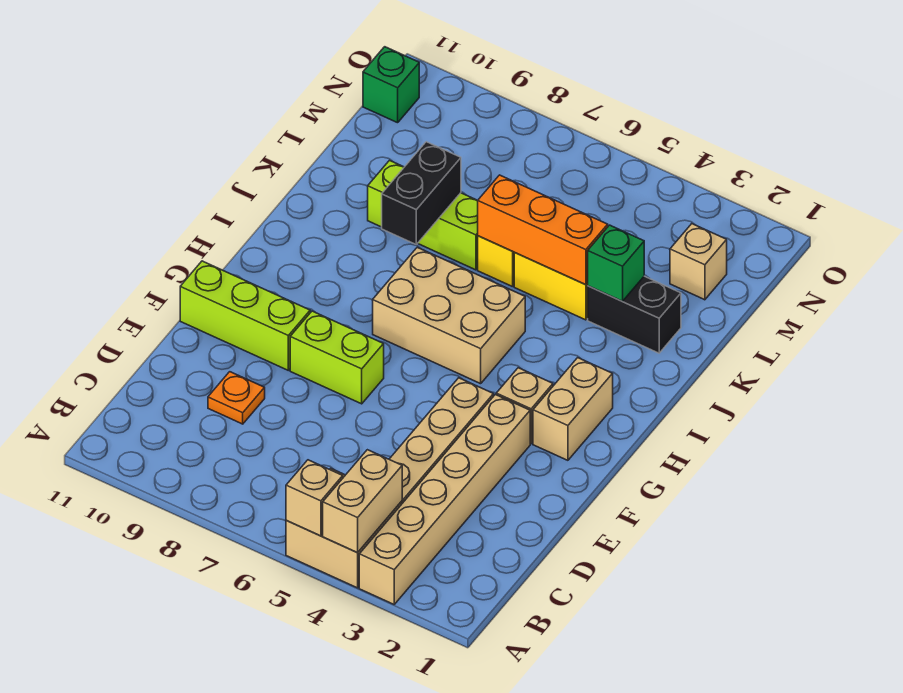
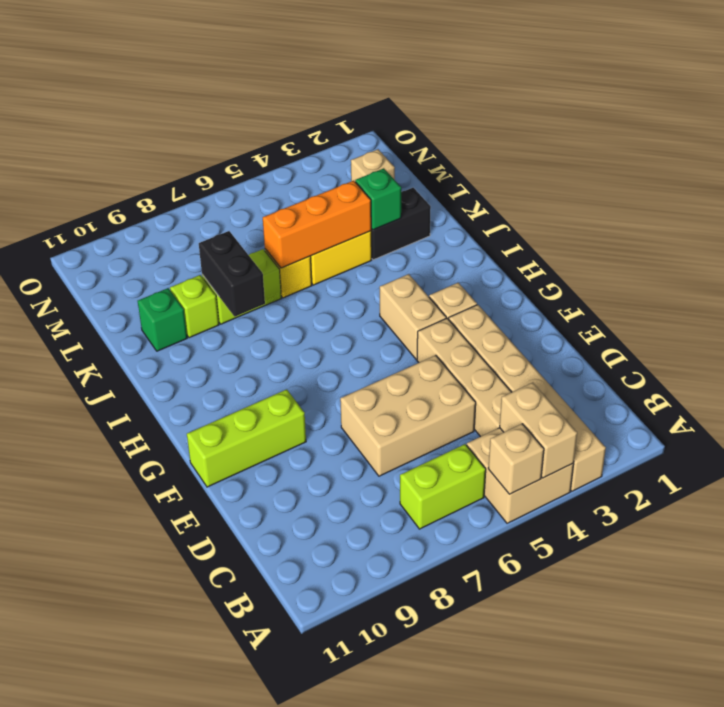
orange plate D9 level 1 -> none
lime brick F7:F8 level 1 -> lime brick B6:B7 level 1
tan brick G2:H2 level 1 -> tan brick G4:H4 level 1
tan brick H5:I7 level 1 -> tan brick D5:E7 level 1
green brick N11 level 1 -> green brick K10 level 1

